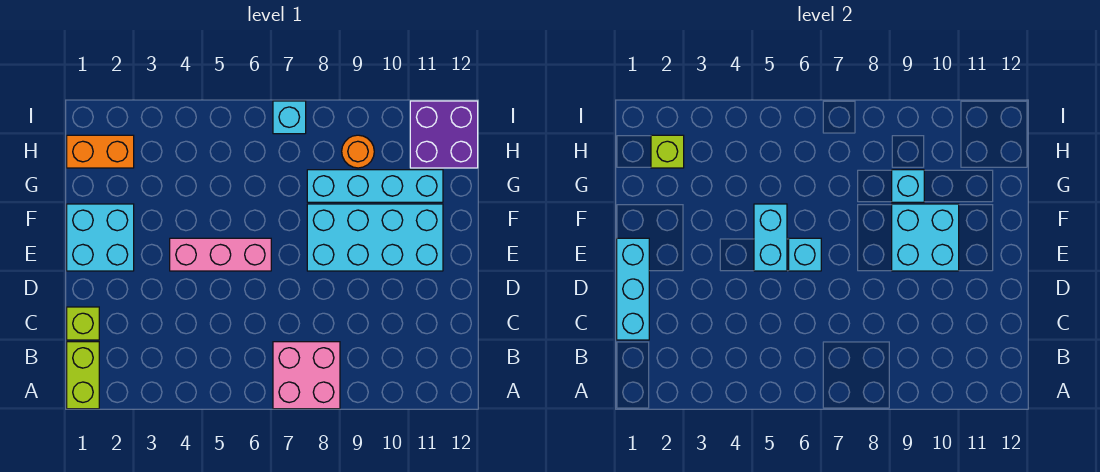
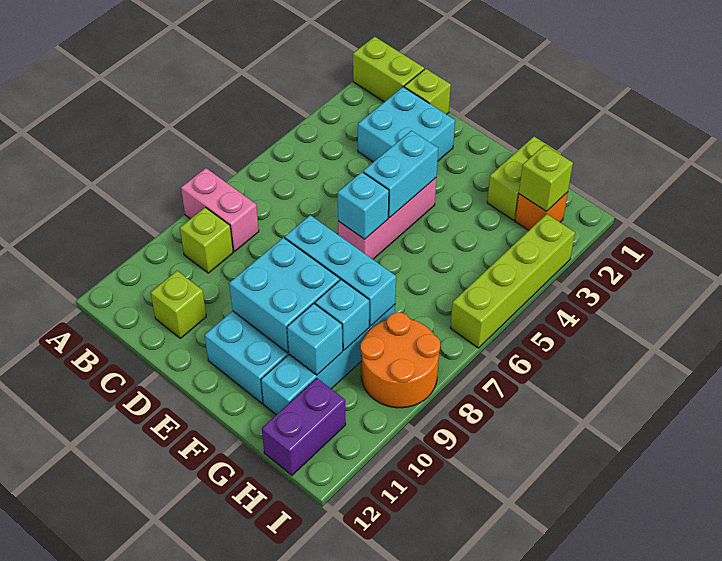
pink brick A7:B8 level 1 -> pink brick A8:B8 level 1
none -> lime brick B9 level 1
cyan brick C1:E1 level 2 -> cyan brick E8:G8 level 2
none -> lime brick C11 level 1
cyan brick E1:F2 level 1 -> cyan brick C2:D3 level 1
cyan brick E5:F5 level 2 -> cyan brick E4:E5 level 2
none -> lime brick G1:G2 level 1
orange brick H1:H2 level 1 -> orange brick H2 level 1
orange round brick H9 level 1 -> orange round brick H8:I9 level 1
purple brick H11:I12 level 1 -> purple brick H11:H12 level 1
none -> lime brick I3:I6 level 1
cyan brick I7 level 1 -> cyan brick G10 level 2

